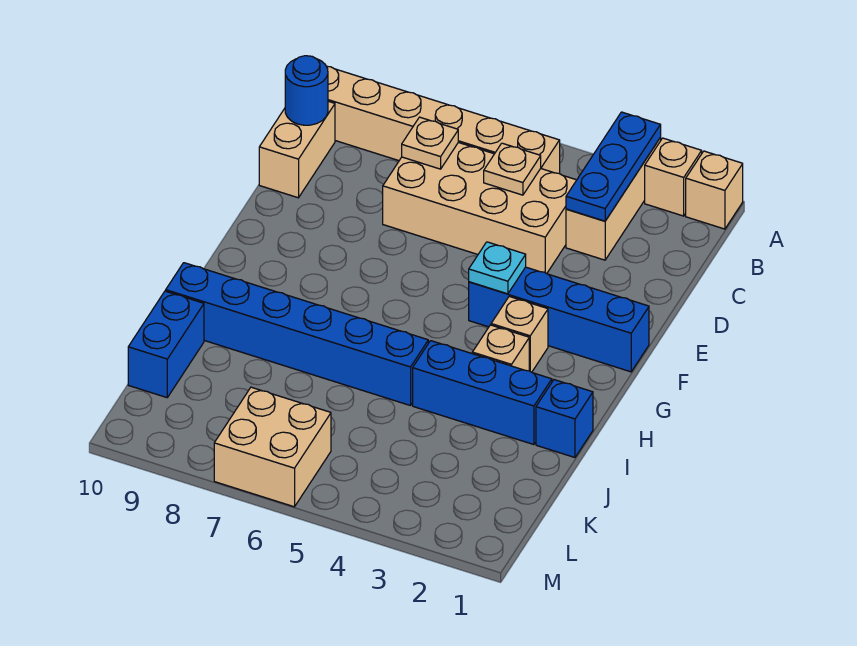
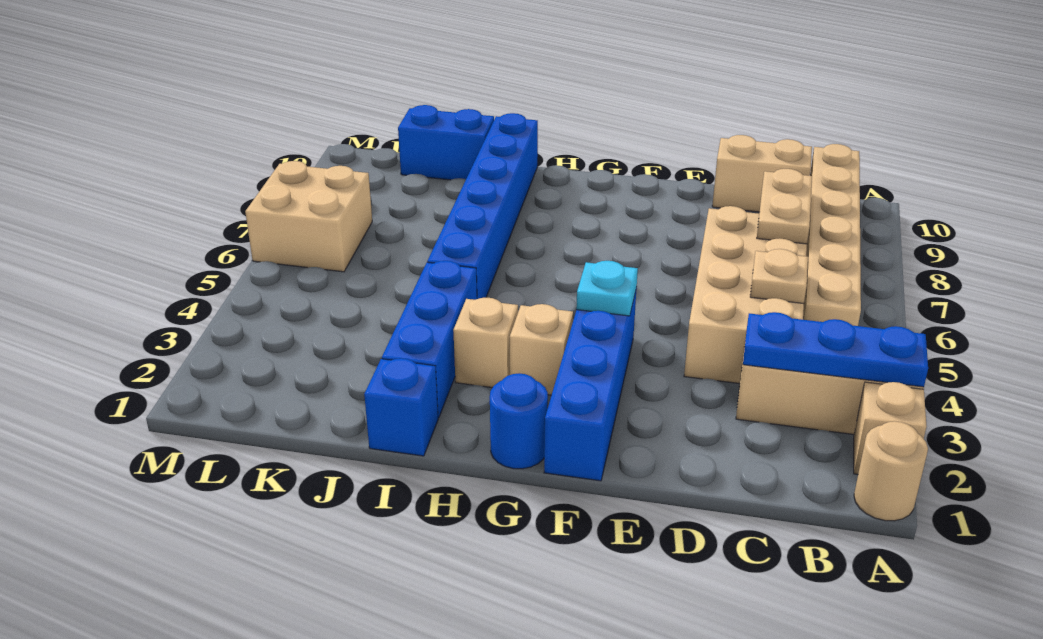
tan brick A1 level 1 -> tan round brick A1 level 1
tan plate C7 level 2 -> tan plate C7:C8 level 2
blue round brick C10 level 2 -> blue round brick G1 level 1

